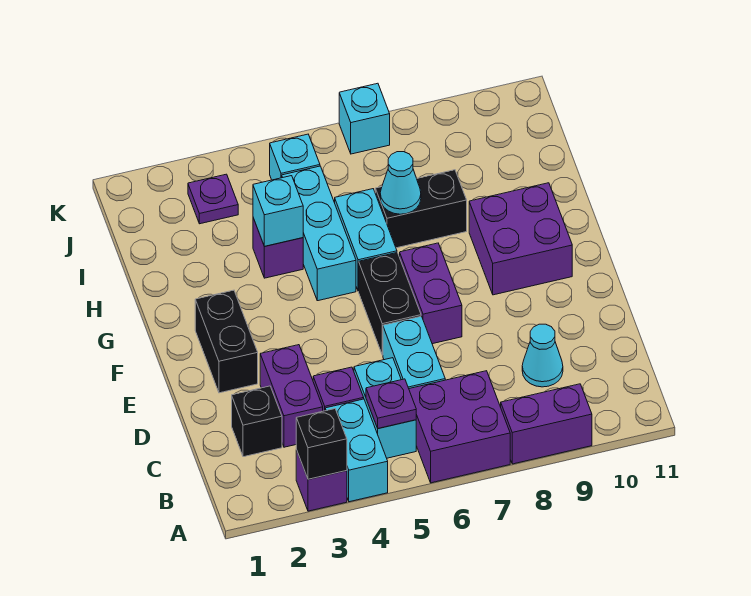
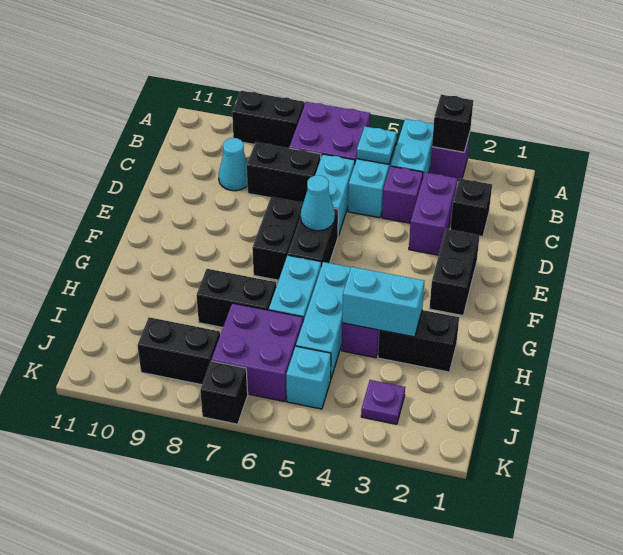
purple brick A8:A9 level 1 -> black brick A8:A9 level 1
purple plate B5 level 2 -> cyan plate B5 level 2
none -> black brick C7:C8 level 1
purple brick E7:F7 level 1 -> black brick E7:F7 level 1
purple brick F9:G10 level 1 -> purple brick I6:J7 level 1
none -> black brick H2:H3 level 1
cyan brick H4 level 2 -> cyan brick H3:H4 level 2
cyan cone H7 level 2 -> cyan cone E6 level 2
none -> black brick J8:J9 level 1
cyan brick K7 level 1 -> black brick K7 level 1

